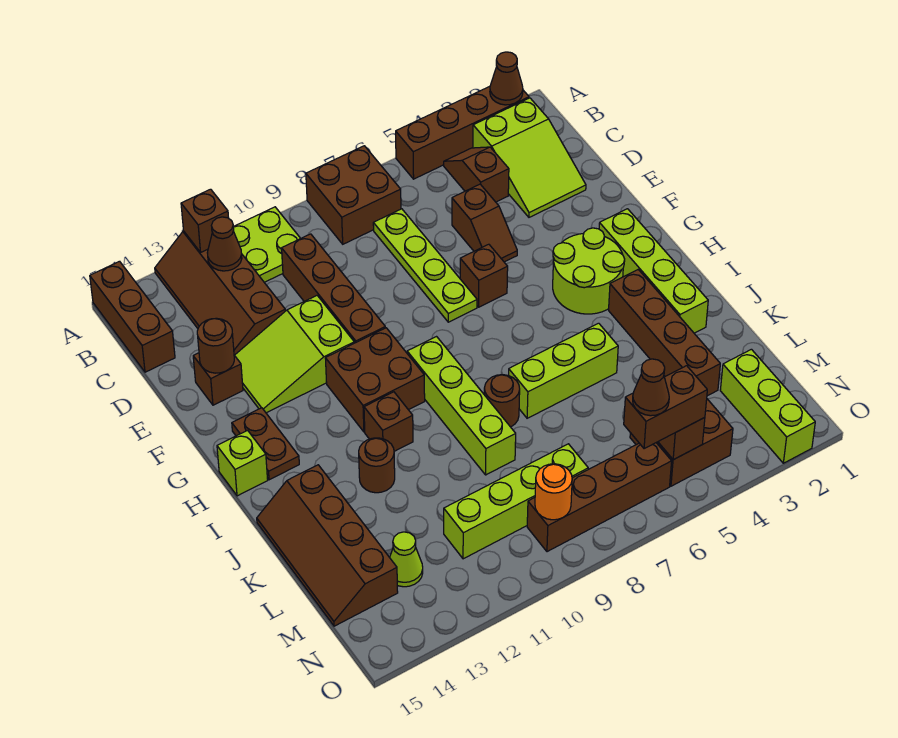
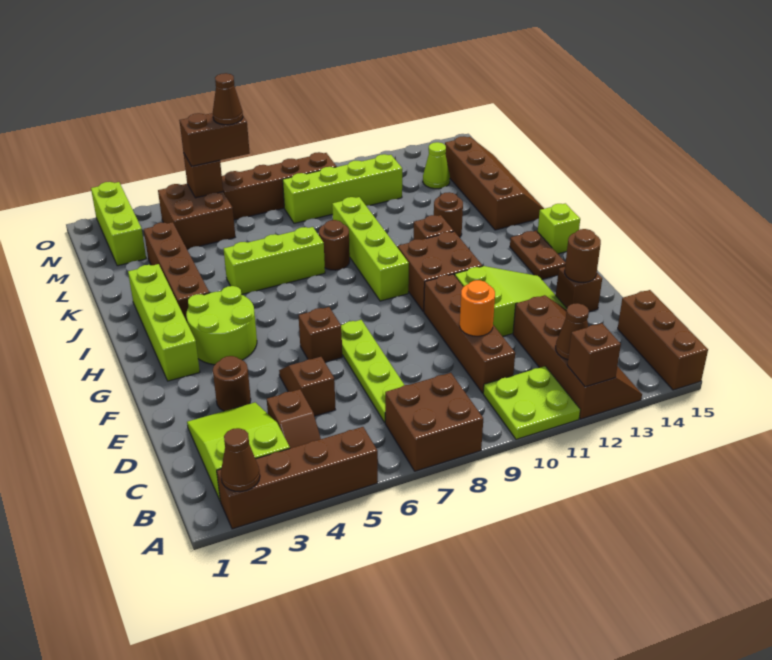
none -> brown round brick E3 level 1
orange round brick N9 level 2 -> orange round brick D10 level 2

